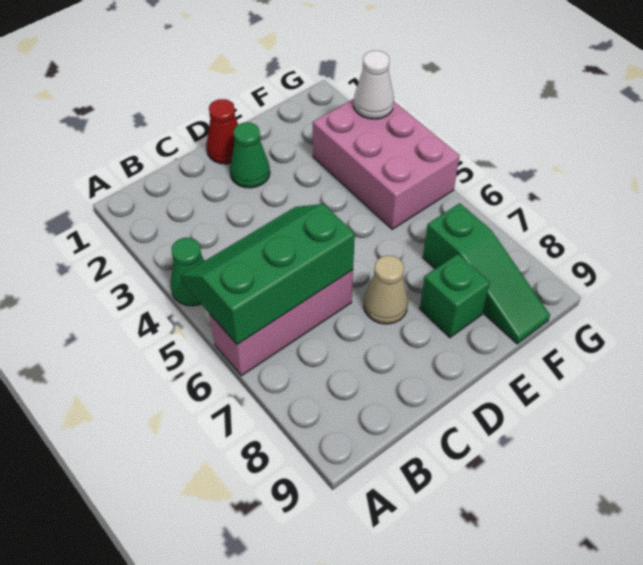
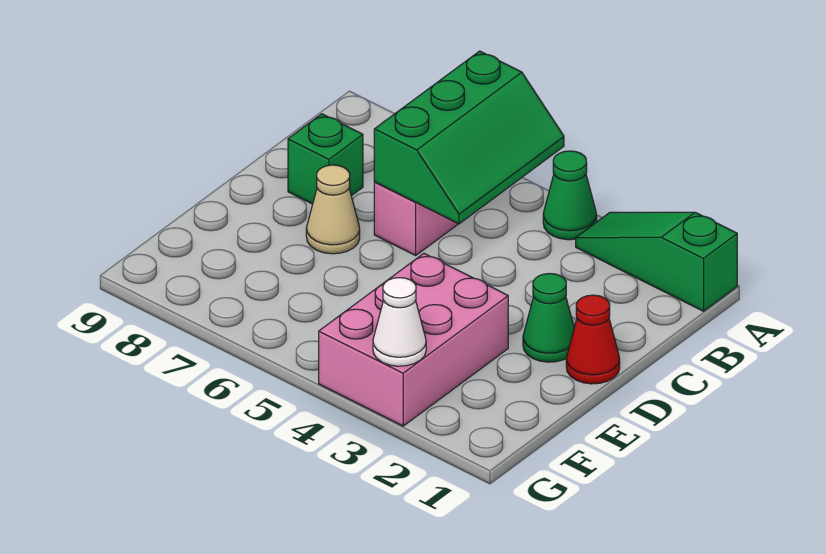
green brick E8 level 1 -> green brick C8 level 1
pink brick F3:G5 level 1 -> pink brick E3:G4 level 1
green slope F7:F9 level 1 top 7 -> green slope A1:A3 level 1 top 1

